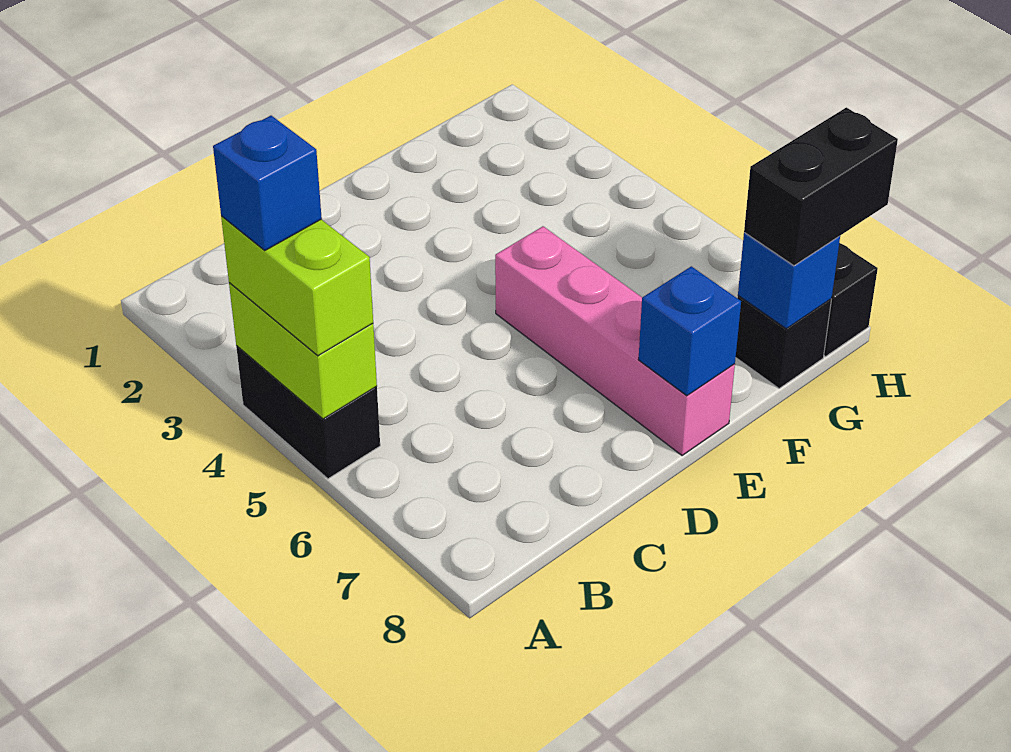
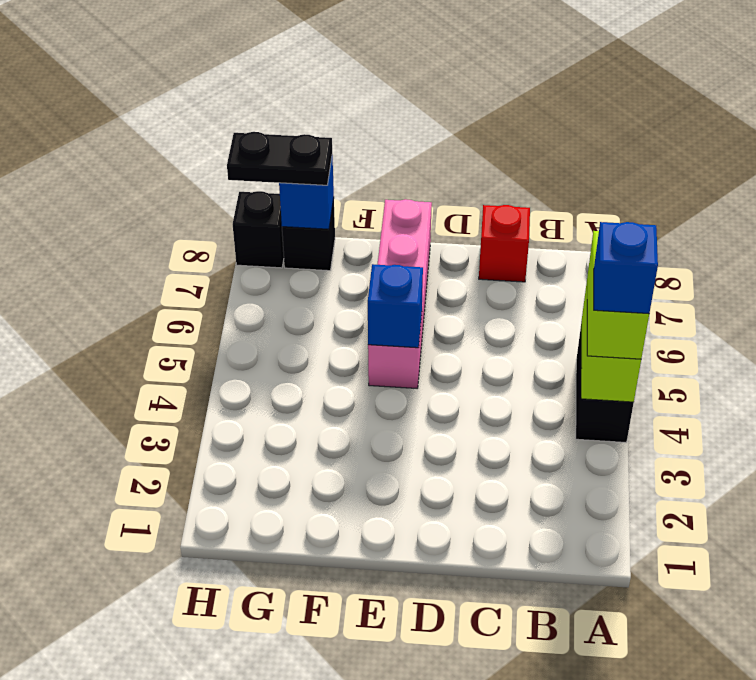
none -> red brick C8 level 1
blue brick E8 level 2 -> blue brick E5 level 2
black brick G8:H8 level 3 -> black plate G8:H8 level 3

